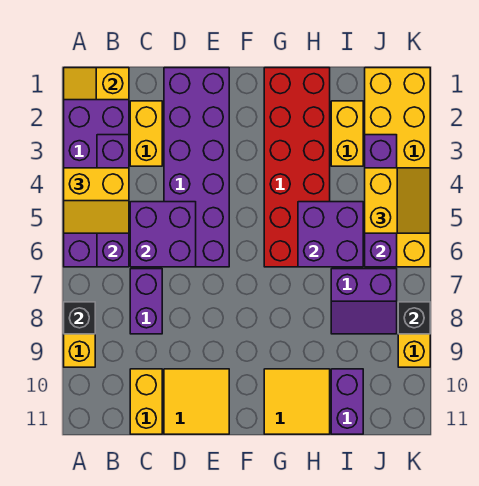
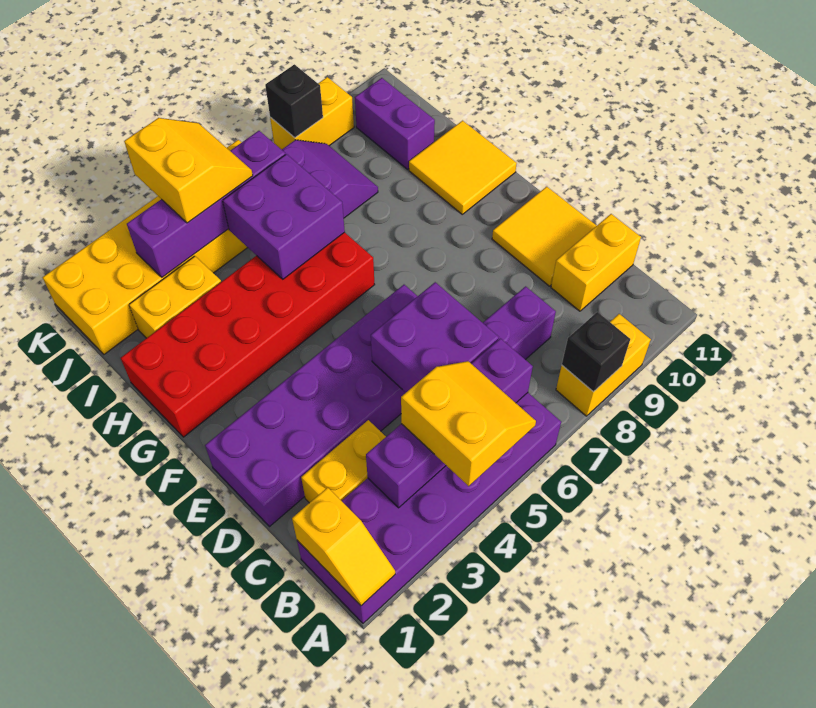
purple brick I10:I11 level 1 -> purple brick I10:J10 level 1
yellow slope J4:K5 level 3 top J -> yellow slope J4:K5 level 3 top 4

